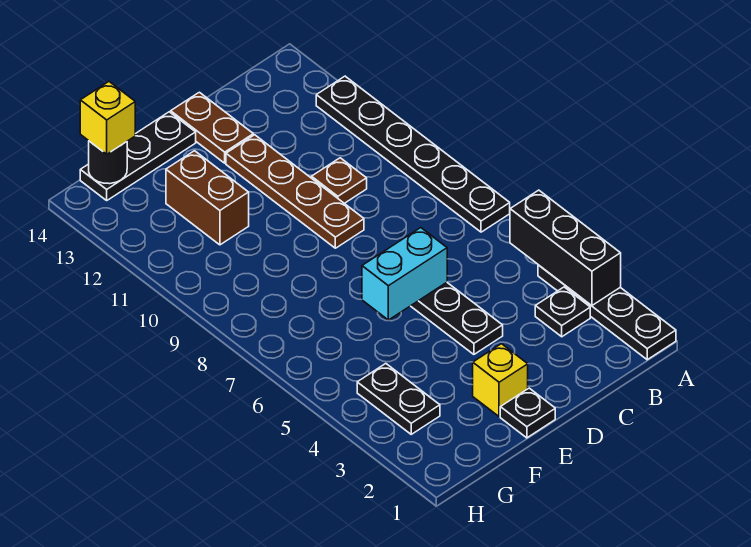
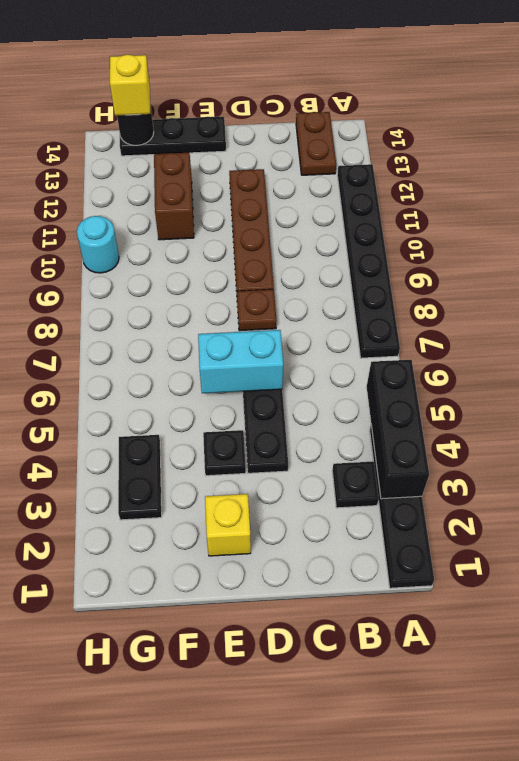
brown plate C10 level 1 -> brown plate D8 level 1
brown plate D13:D14 level 1 -> brown plate B13:B14 level 1
black plate E1 level 1 -> black plate E4 level 1
none -> cyan round brick H10 level 1

